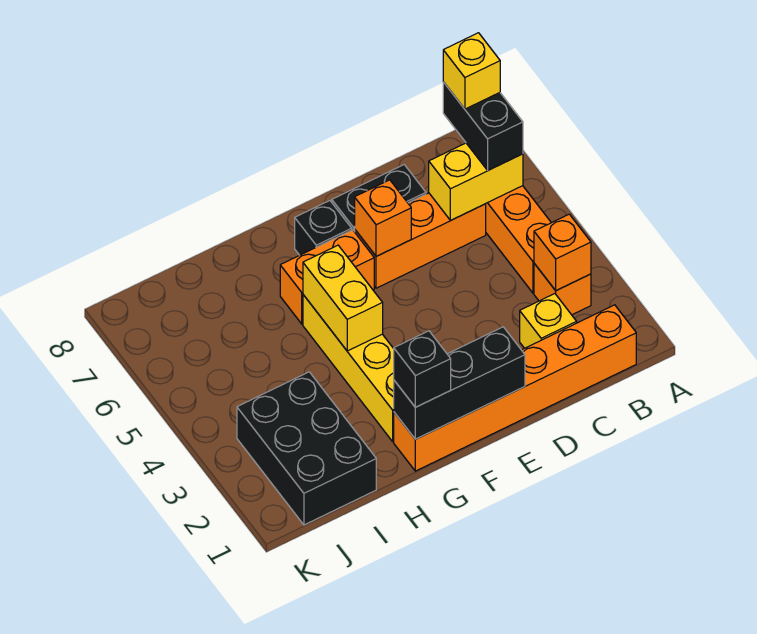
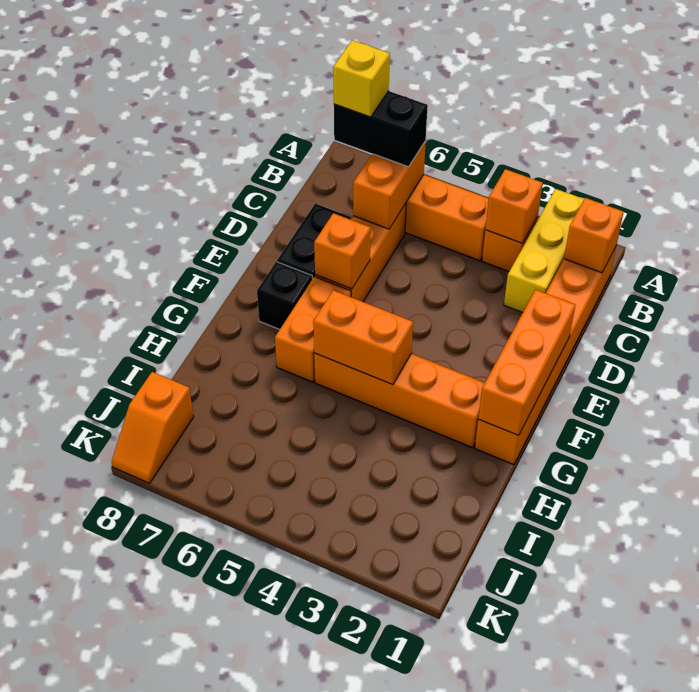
none -> orange brick B1 level 2
yellow brick B6:C6 level 2 -> orange brick B6:C6 level 2
yellow brick C2 level 1 -> yellow brick A2:C2 level 1
black brick E1:G1 level 2 -> orange brick E1:G1 level 2
black brick G1 level 3 -> none
yellow brick G2:G5 level 1 -> orange brick G2:G5 level 1
yellow brick G4:G5 level 2 -> orange brick G4:G5 level 2
black brick I1:J3 level 1 -> none
none -> orange slope J8:K8 level 1 top J

